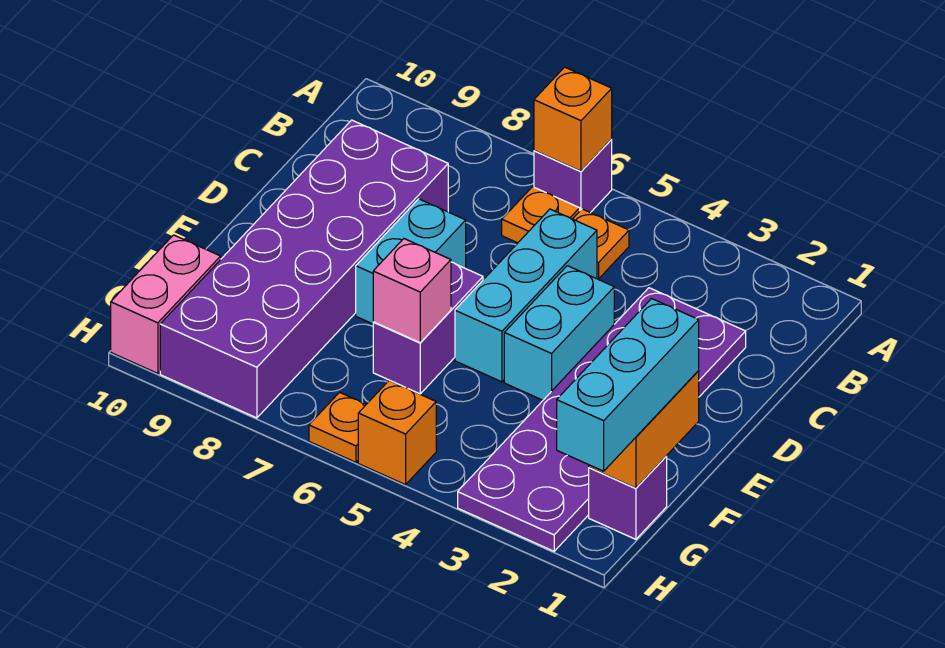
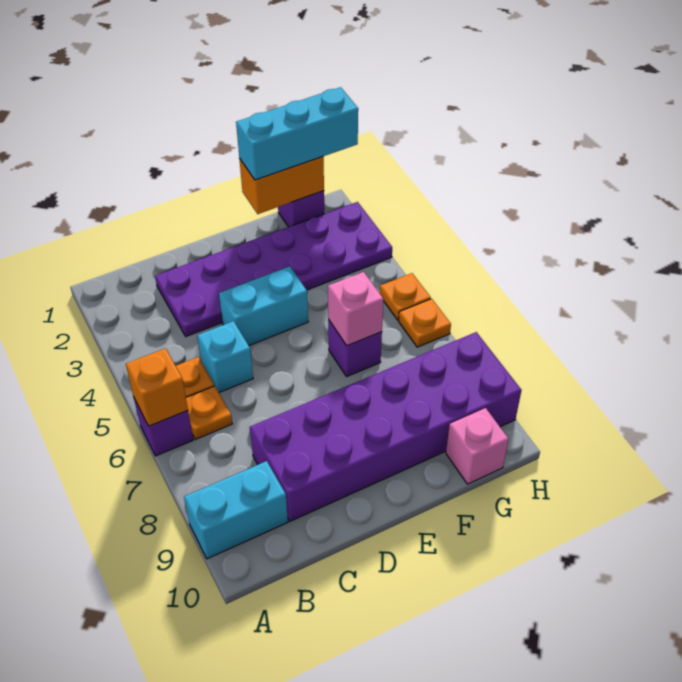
cyan brick C5:E5 level 1 -> cyan brick C5 level 1
cyan brick D7:E7 level 1 -> cyan brick A9:B9 level 1
purple brick E6:F6 level 1 -> purple brick F6 level 1
pink brick G10:H10 level 1 -> pink brick G10 level 1
orange brick H5 level 1 -> orange plate H5 level 1

